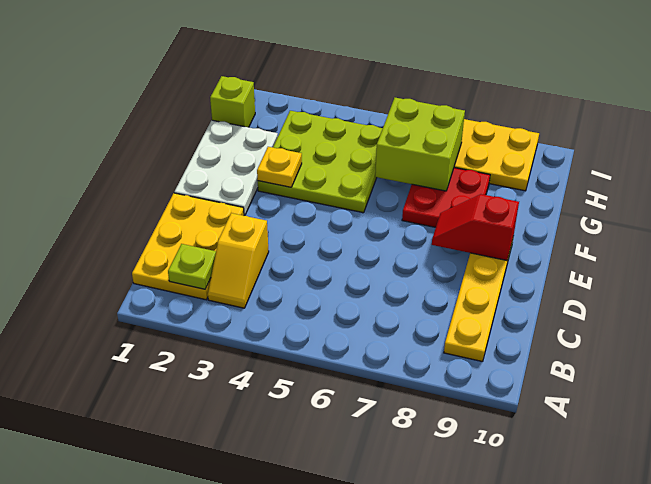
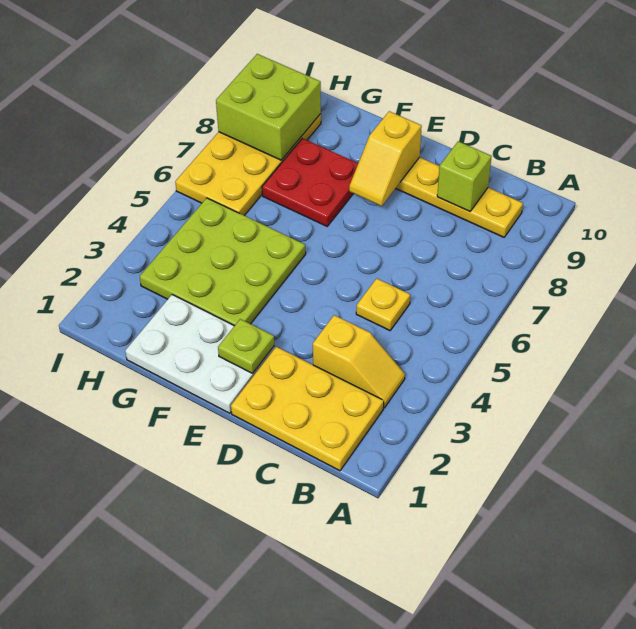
lime plate B2 level 2 -> lime plate E2 level 2
red slope E8:E9 level 2 top 9 -> yellow slope E8:E9 level 2 top 9
yellow plate F3 level 2 -> yellow plate C5 level 1
lime brick G6:H7 level 2 -> lime brick H8:I9 level 2
lime brick H1 level 1 -> lime brick C9 level 2

